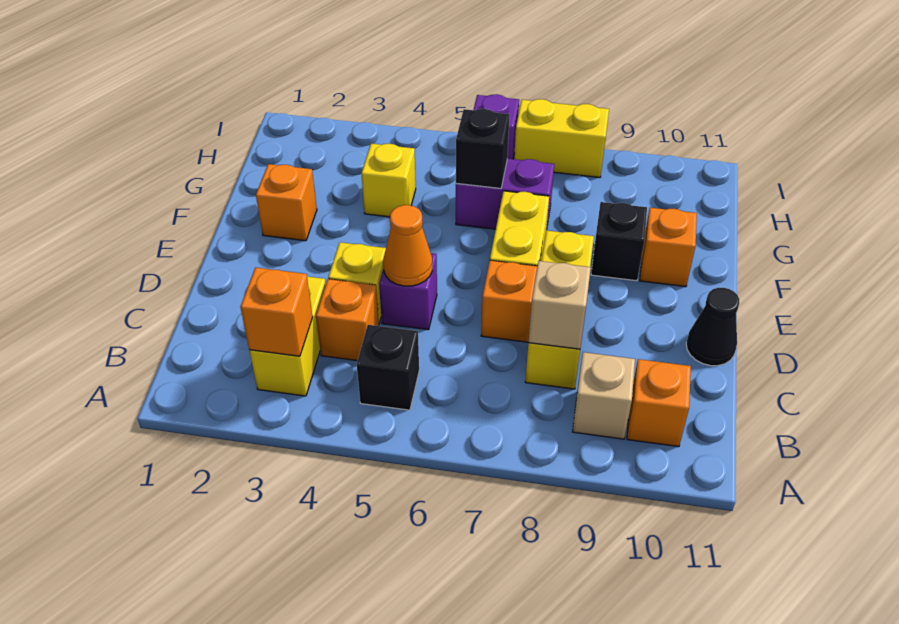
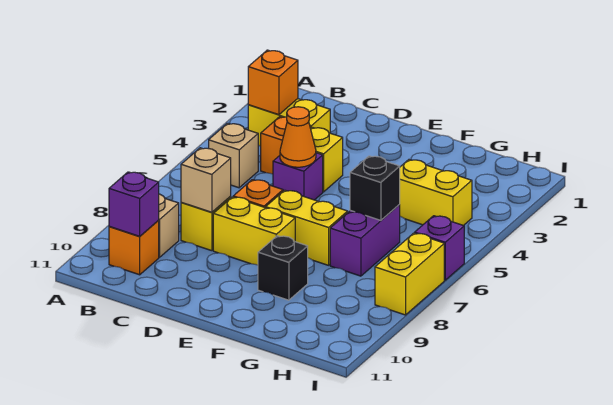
black brick B5 level 1 -> tan brick B5 level 1
none -> purple brick B10 level 2
black cone D11 level 1 -> none
orange brick F2 level 1 -> none
orange brick F10 level 1 -> none
yellow brick G4 level 1 -> yellow brick G4:H4 level 1

